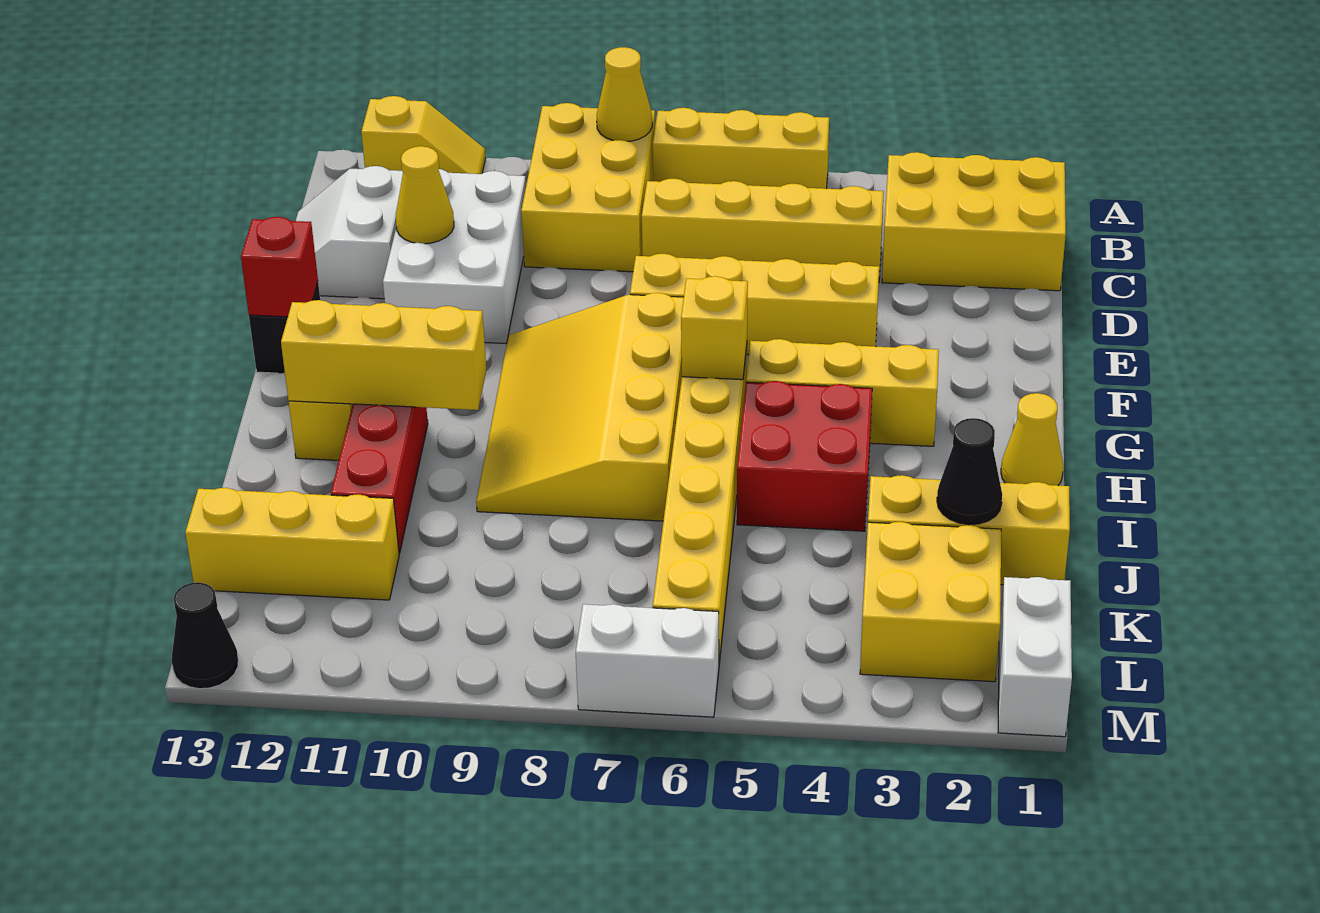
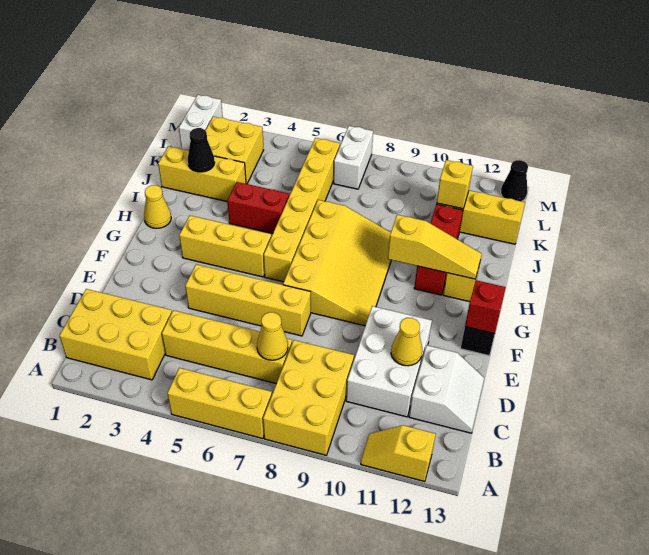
yellow cone A8 level 2 -> yellow cone C7 level 2
yellow brick G6 level 2 -> yellow brick K11 level 2
red brick H4:I5 level 1 -> red brick I4:I5 level 1
yellow brick H10:H12 level 2 -> yellow slope H10:H12 level 2 top 10
white brick M6:M7 level 1 -> white brick L7:M7 level 1

